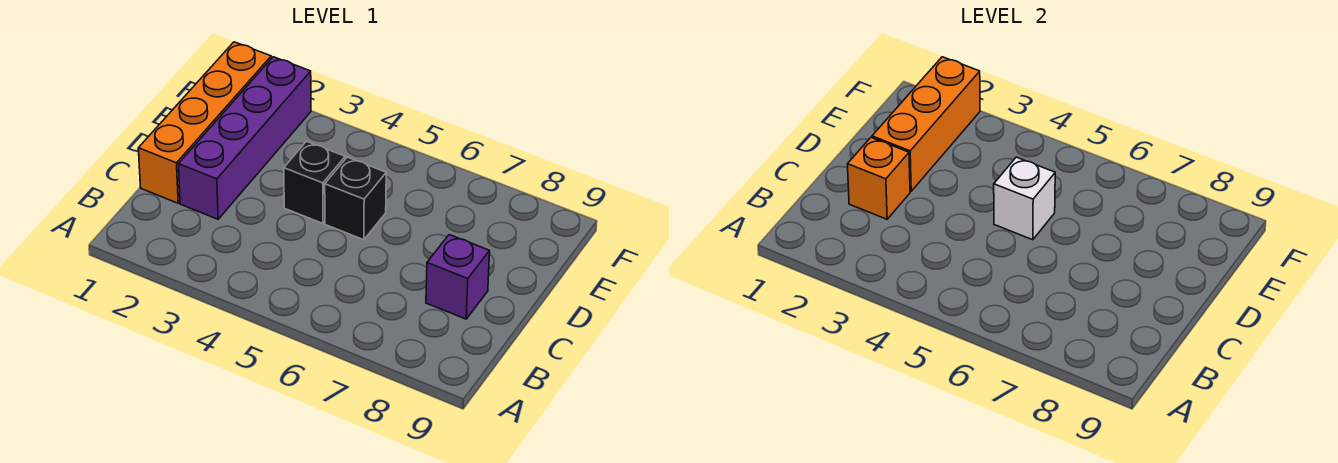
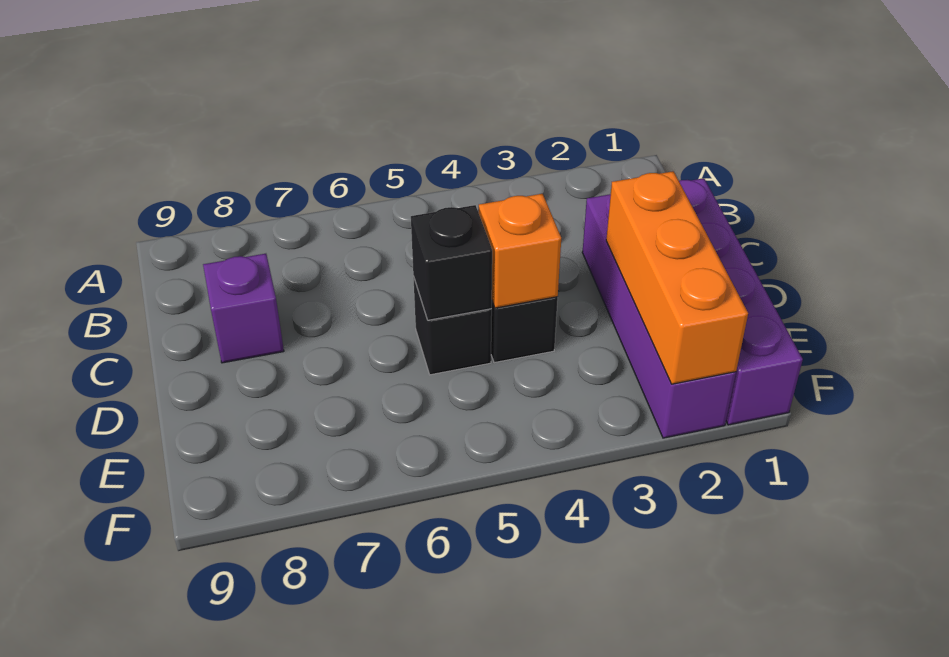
orange brick C1:F1 level 1 -> purple brick C1:F1 level 1
orange brick C2 level 2 -> orange brick D4 level 2
white brick D5 level 2 -> black brick D5 level 2

